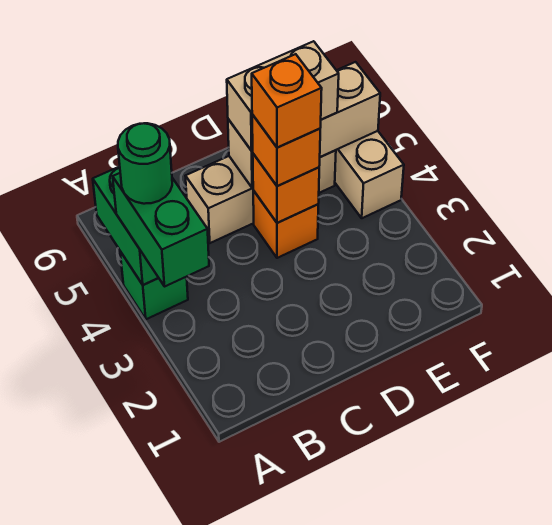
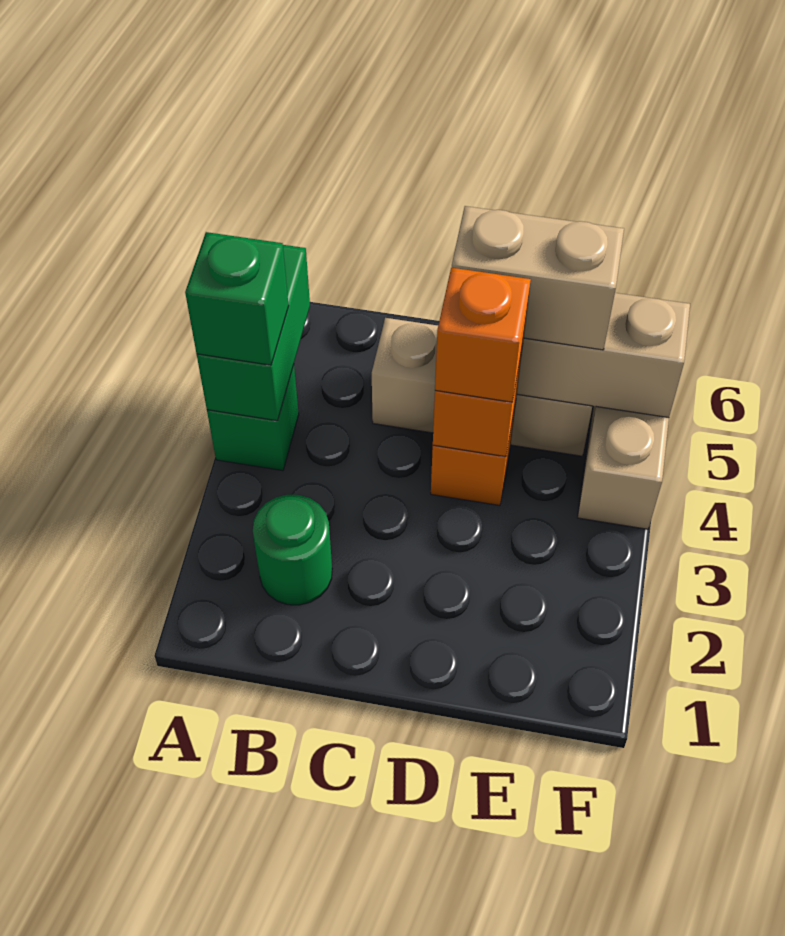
green brick A3:A4 level 3 -> green brick A4 level 3
green round brick A4 level 4 -> green round brick B2 level 1
orange brick D4 level 4 -> none

